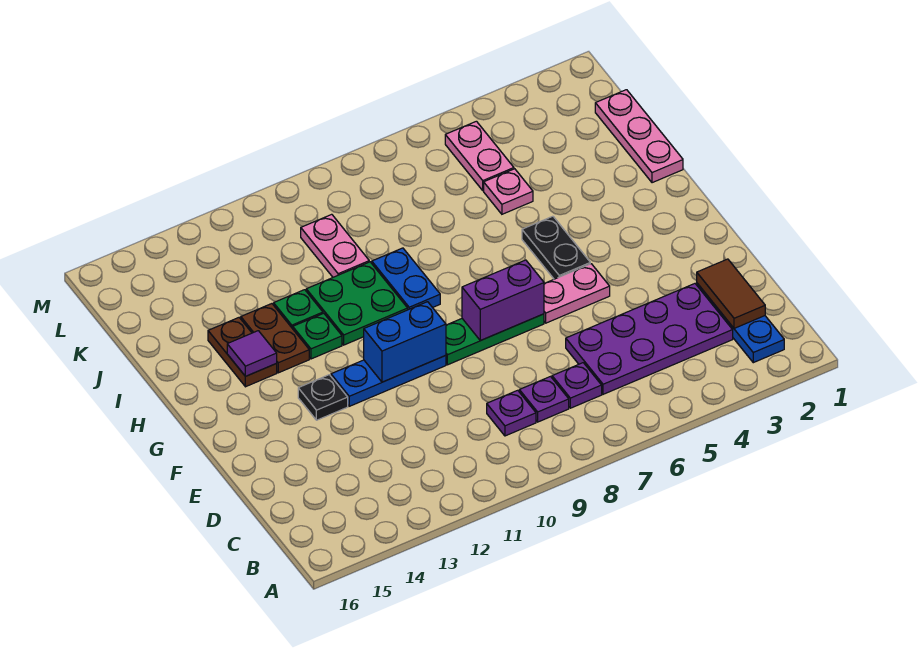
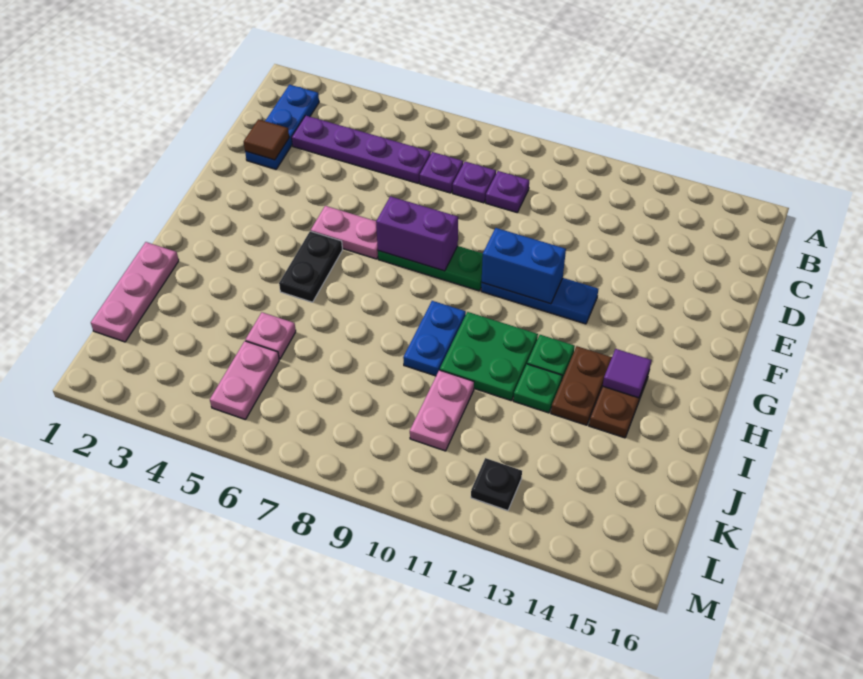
brown tile C2:D2 level 2 -> brown tile D2 level 2
purple plate C3:D6 level 1 -> purple plate C3:C6 level 1
black plate F13 level 1 -> black plate L12 level 1

